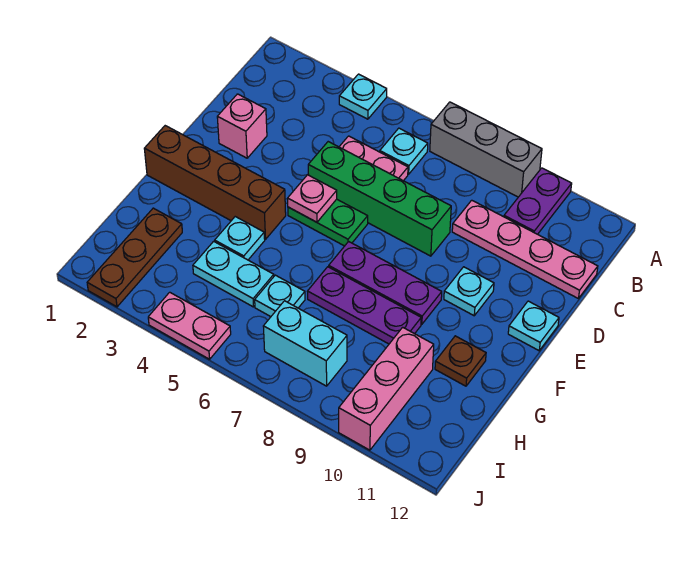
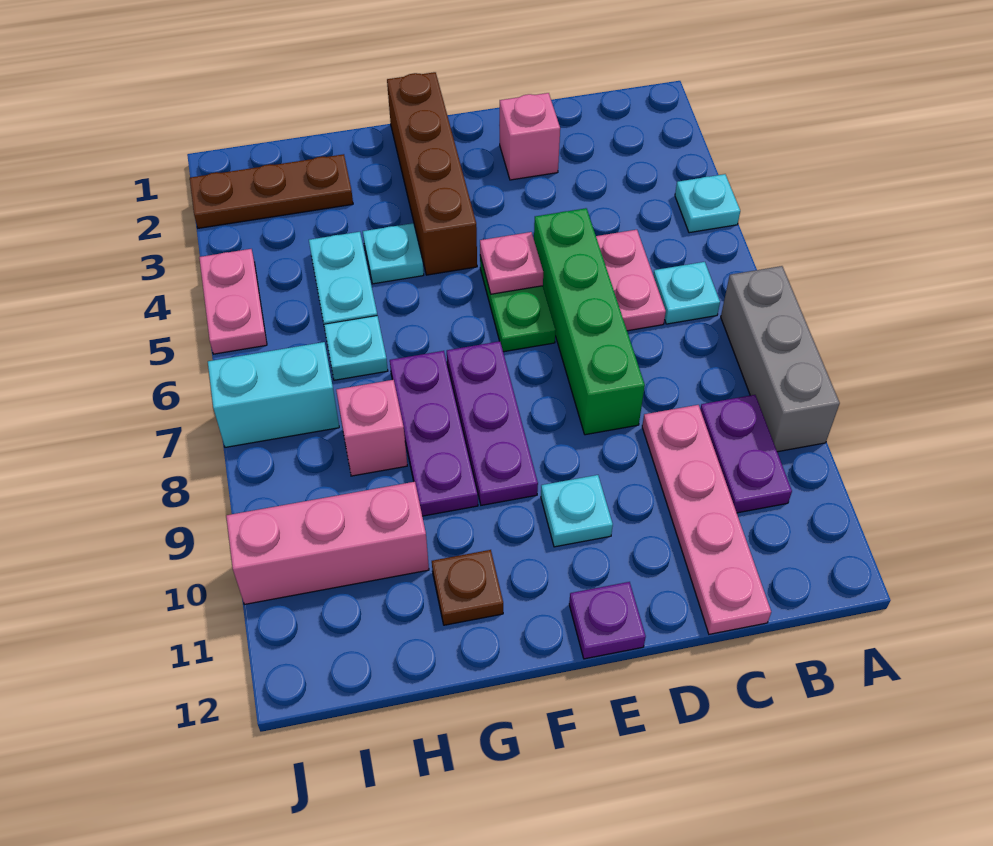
purple plate A10:B10 level 1 -> purple plate B9:B10 level 1
cyan plate E12 level 1 -> purple plate E12 level 1
none -> pink brick H8 level 1
cyan brick I7:I8 level 1 -> cyan brick I7:J7 level 1

